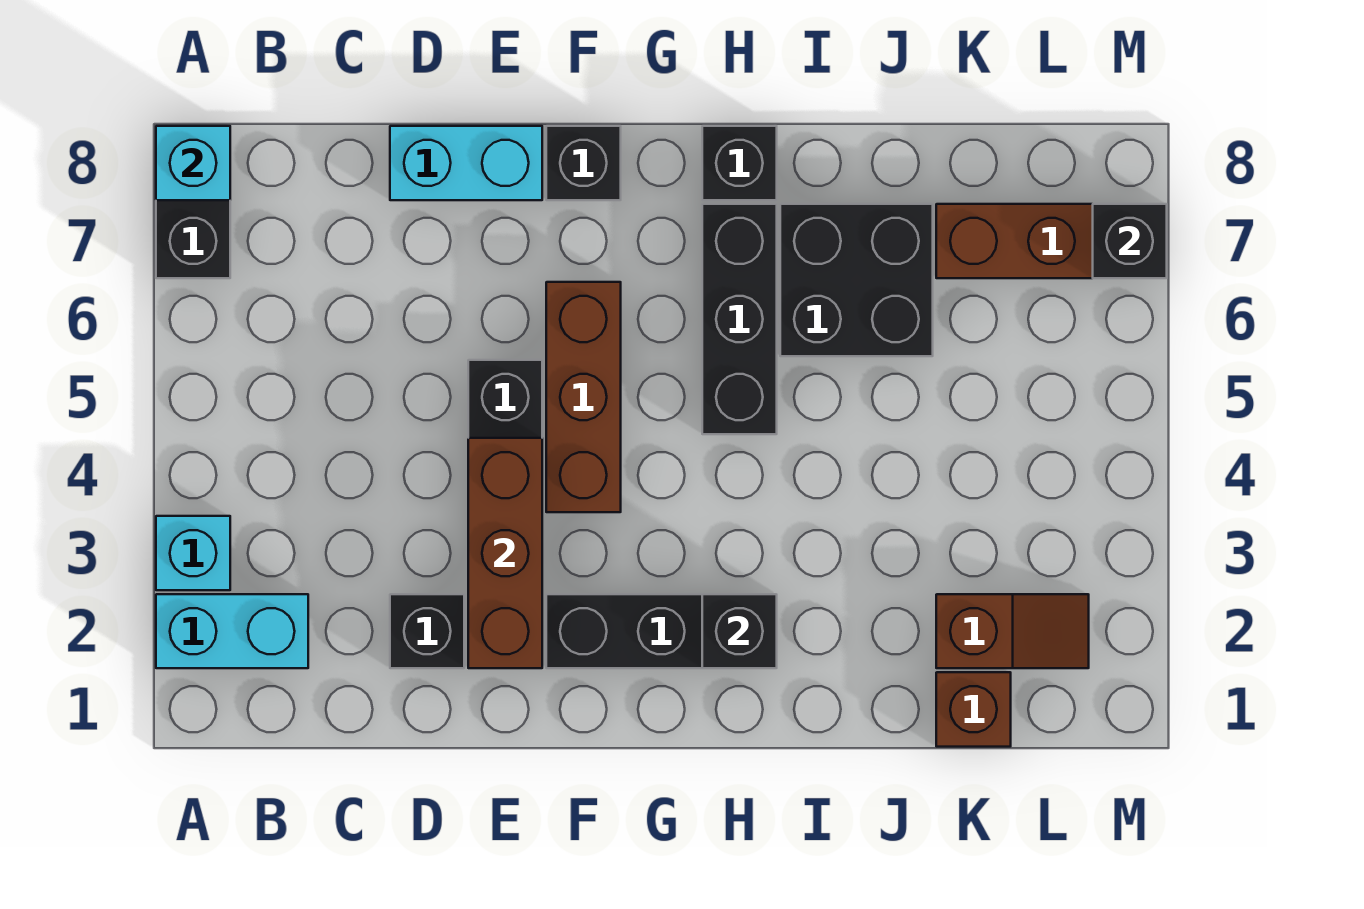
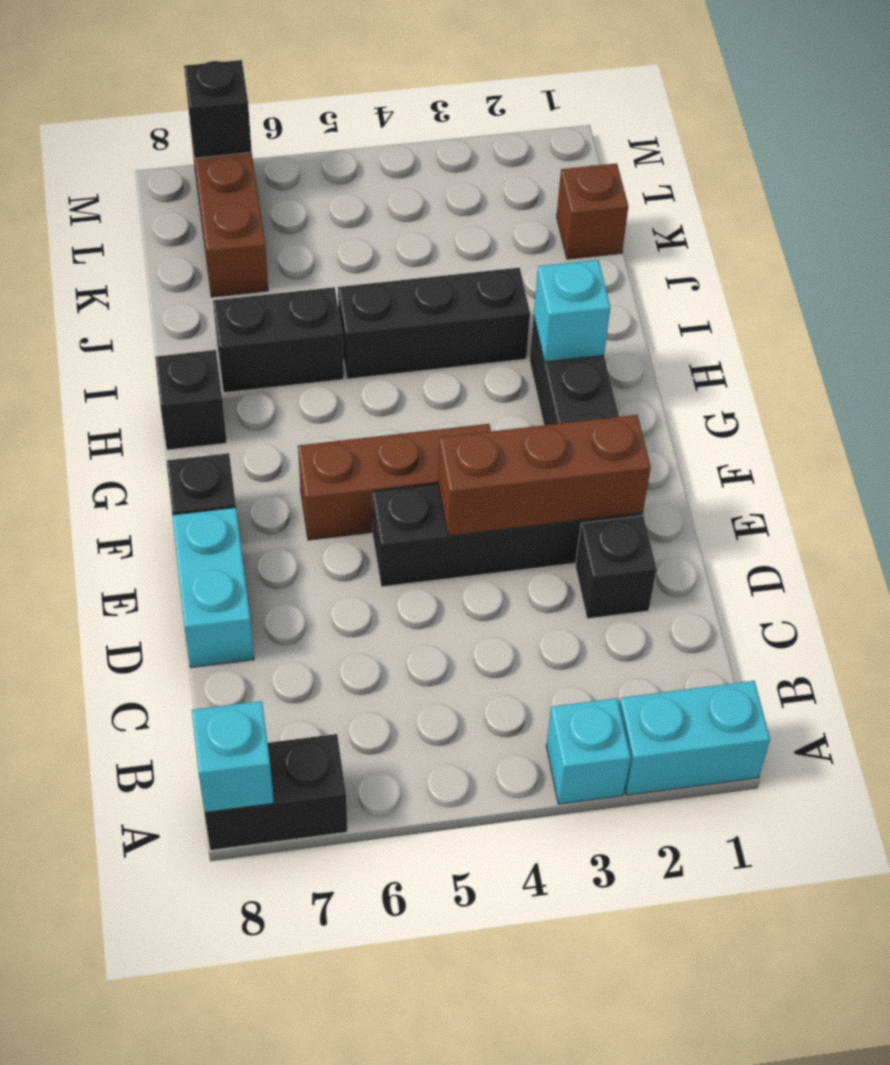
cyan brick A2:B2 level 1 -> cyan brick A1:A2 level 1
black brick H2 level 2 -> cyan brick H2 level 2
black brick H5:H7 level 1 -> black brick I3:I5 level 1
black brick I6:J7 level 1 -> black brick I6:I7 level 1
brown slope K2:L2 level 1 top K -> none

